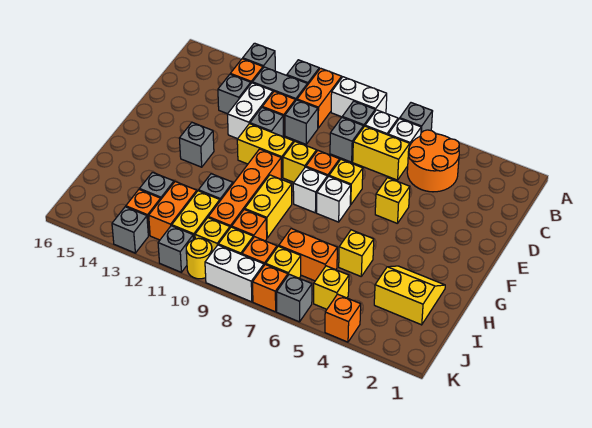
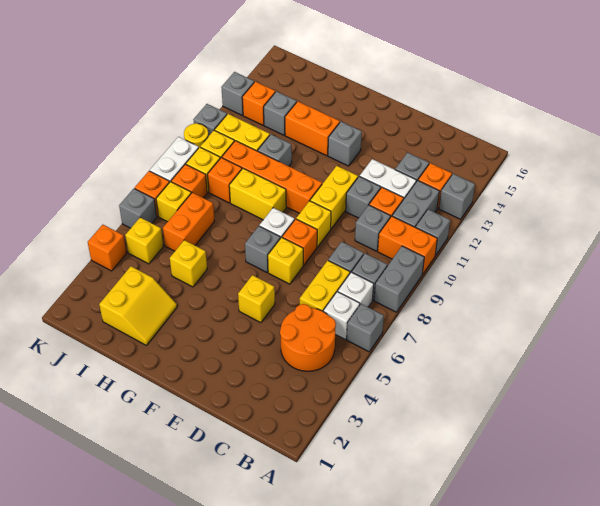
white brick A8:A9 level 1 -> grey brick A8:A9 level 1
white brick F7 level 1 -> grey brick F7 level 1
orange brick I12:J12 level 1 -> orange brick G13:H13 level 1

